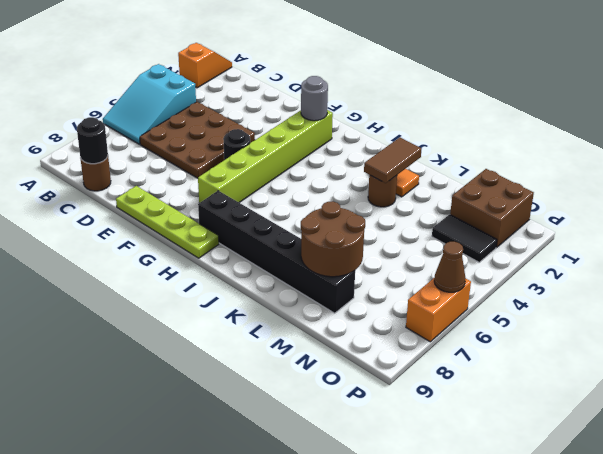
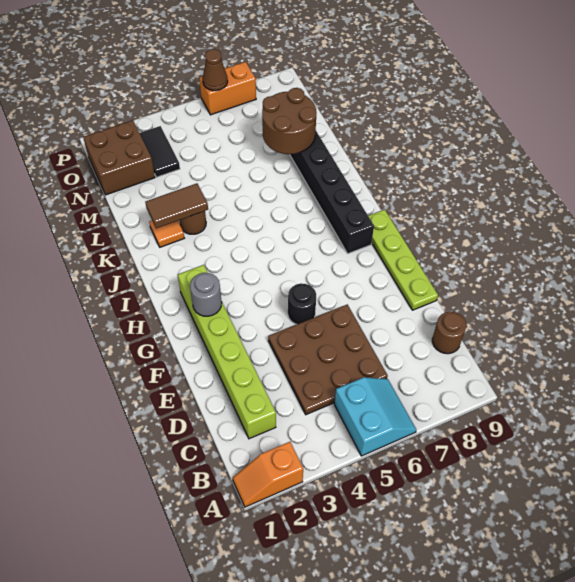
cyan slope A4:B6 level 1 top 4 -> cyan slope A5:B6 level 1 top 5
black round brick C9 level 2 -> none
lime brick G2:G7 level 1 -> lime brick C2:H2 level 1

